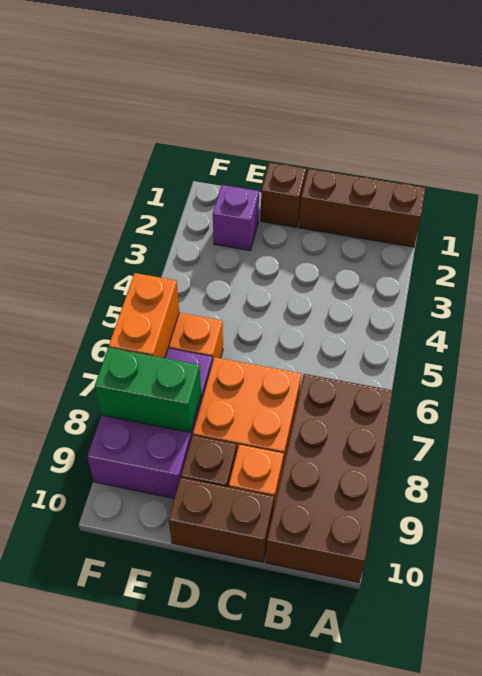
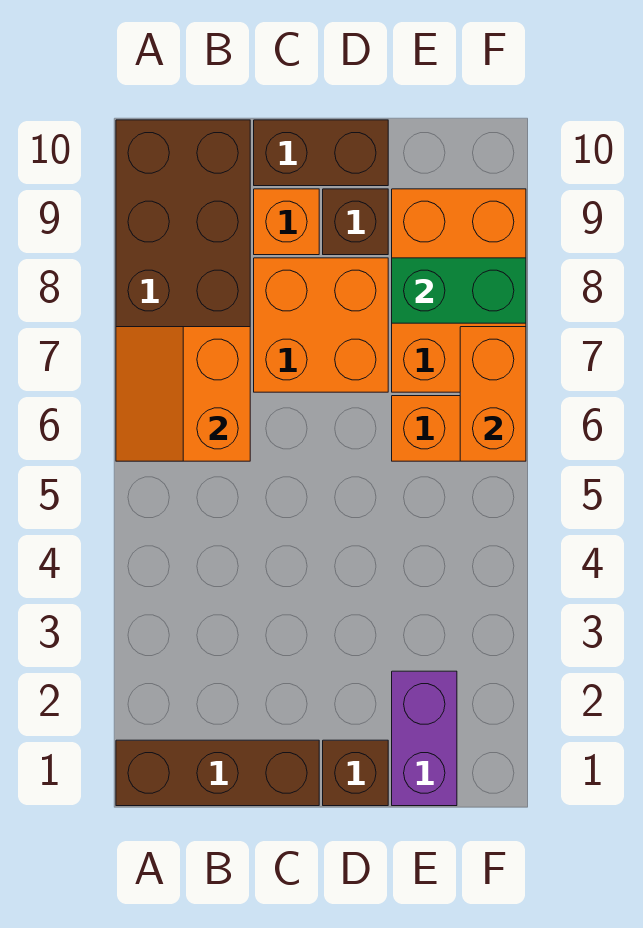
none -> orange slope A6:B7 level 2 top B
purple brick E2 level 1 -> purple brick E1:E2 level 1
purple brick E7:F9 level 1 -> orange brick E7:F9 level 1

